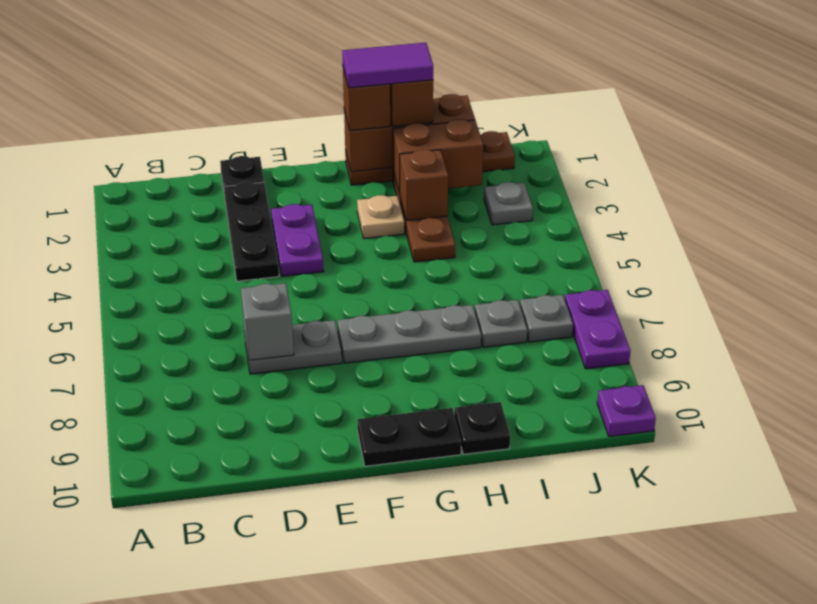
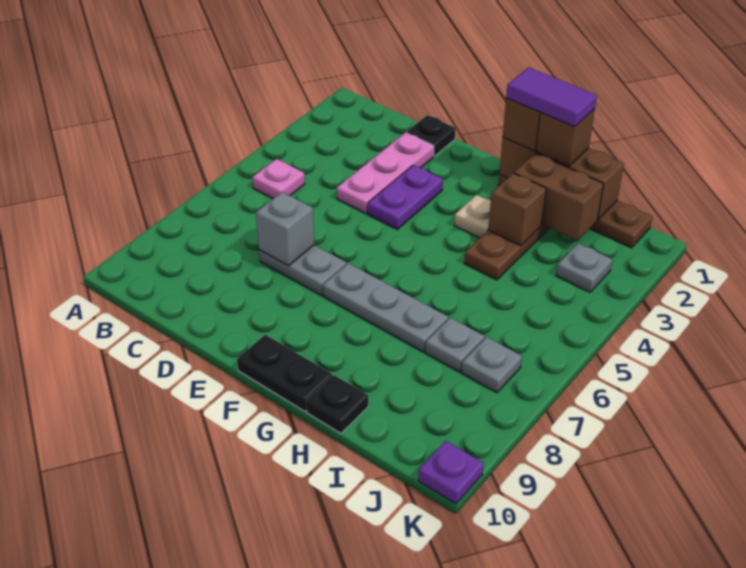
none -> pink plate B5 level 1
black plate D2:D4 level 1 -> pink plate D2:D4 level 1
purple plate K7:K8 level 1 -> none

